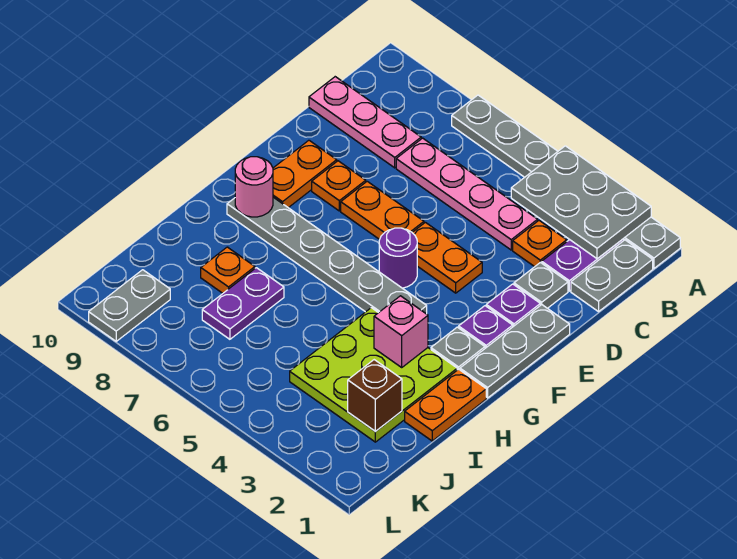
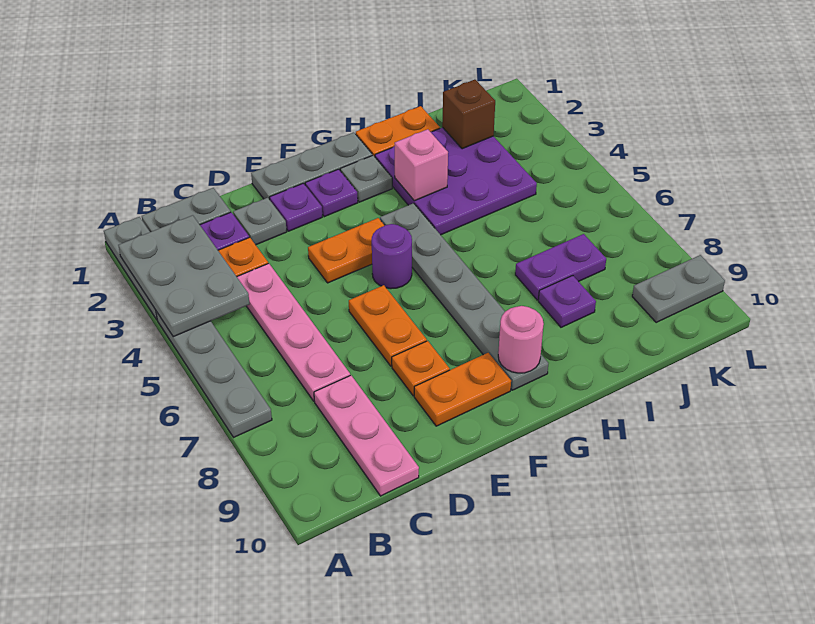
orange plate E4:E5 level 1 -> orange plate E4:F4 level 1
lime plate H2:J4 level 1 -> purple plate H2:J4 level 1
orange plate I8 level 1 -> purple plate I8 level 1

